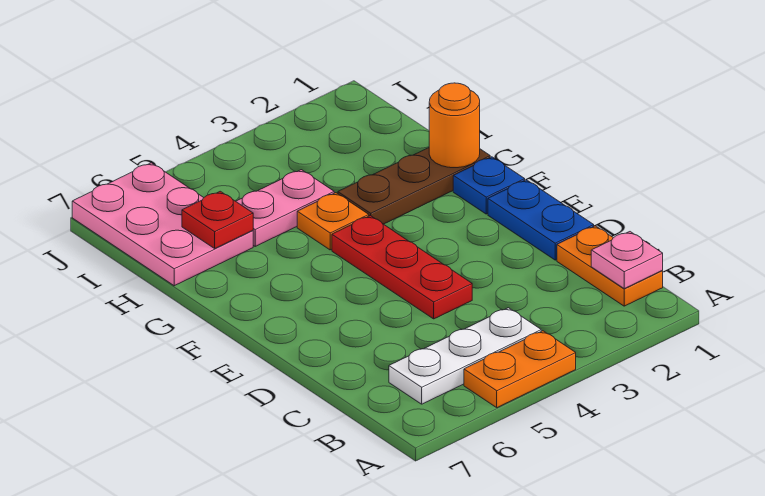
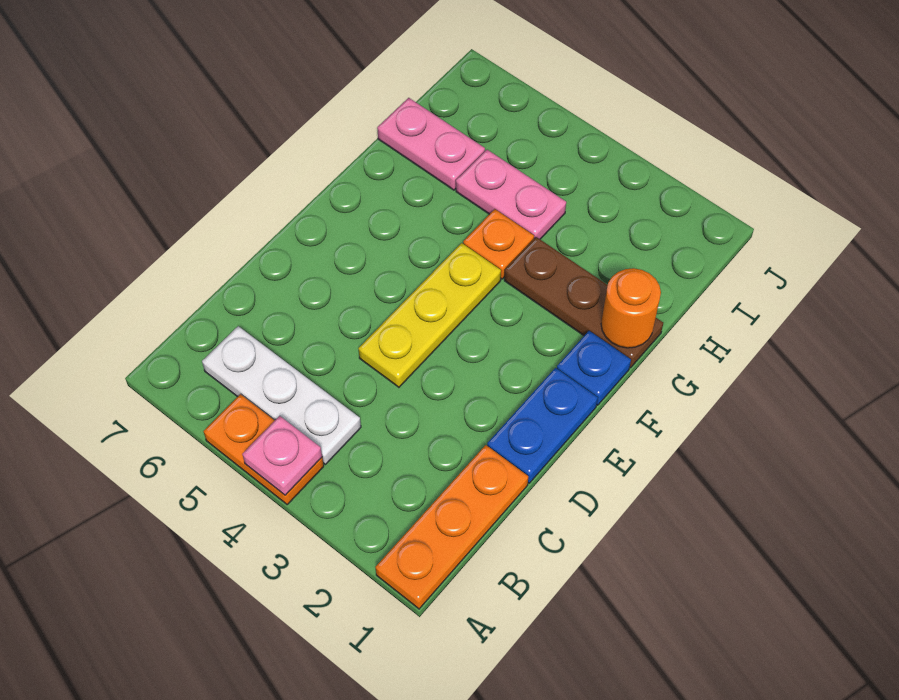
orange plate B1:C1 level 1 -> orange plate A1:C1 level 1
pink plate B1 level 2 -> pink plate A4 level 2
red plate D4:F4 level 1 -> yellow plate D4:F4 level 1
pink plate H6:J7 level 1 -> pink plate H6:H7 level 1
red plate H6 level 2 -> none

